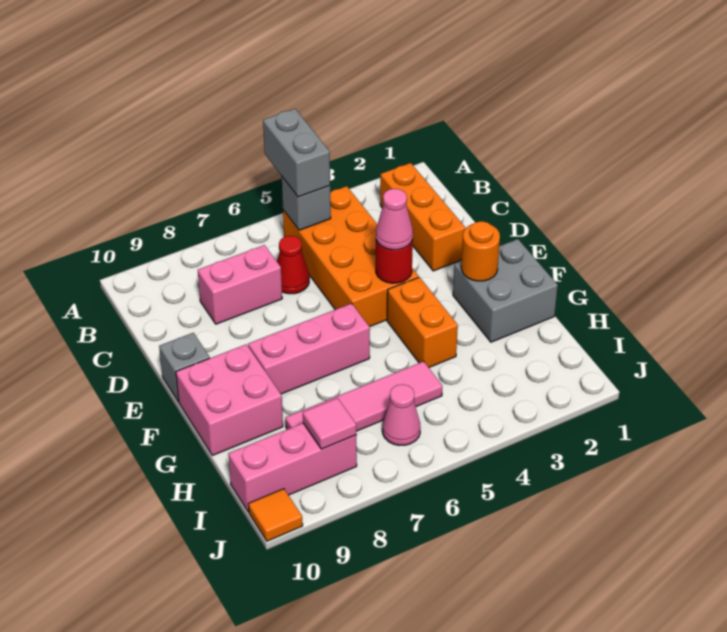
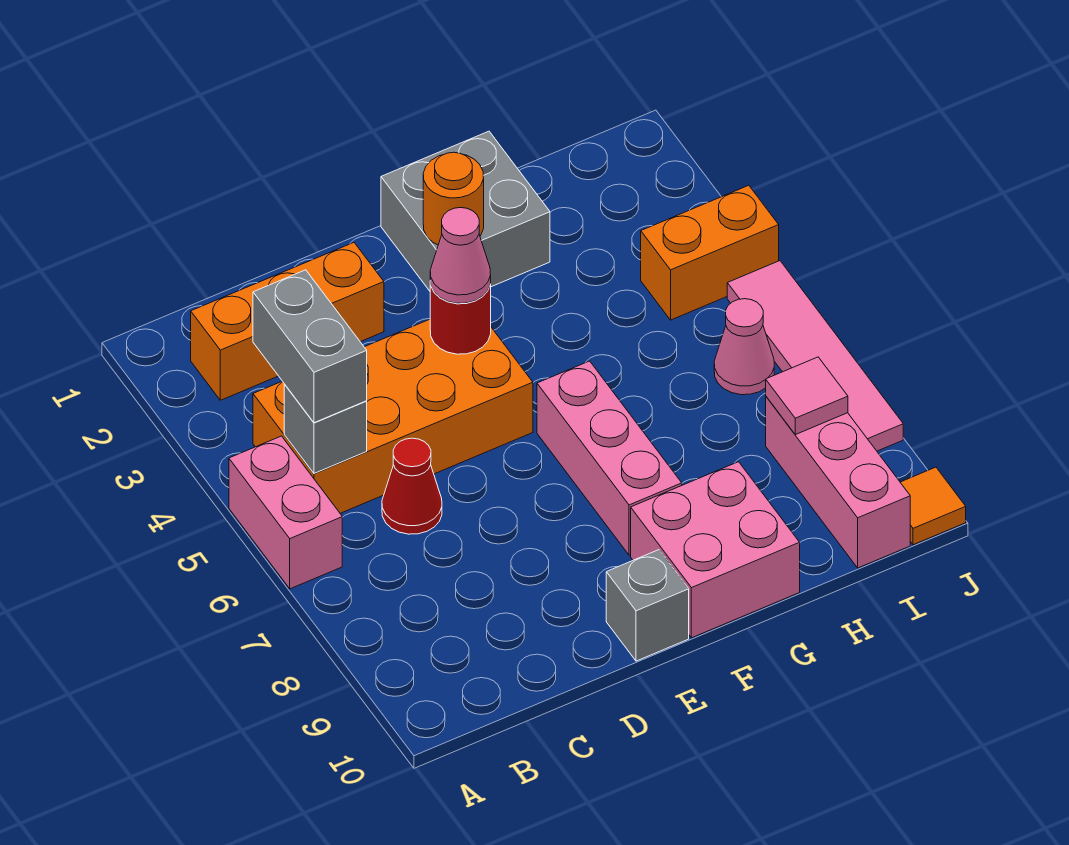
grey brick A5:B5 level 3 -> grey brick B4:B5 level 3
pink brick C7:C8 level 1 -> pink brick A5:A6 level 1
orange brick F4:G4 level 1 -> orange brick I4:J4 level 1
pink tile H5:H8 level 1 -> pink tile J5:J8 level 1

